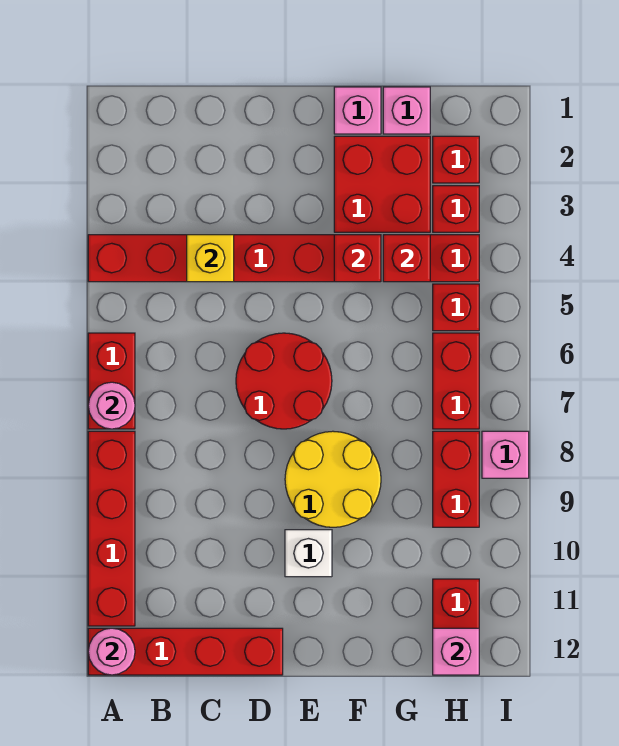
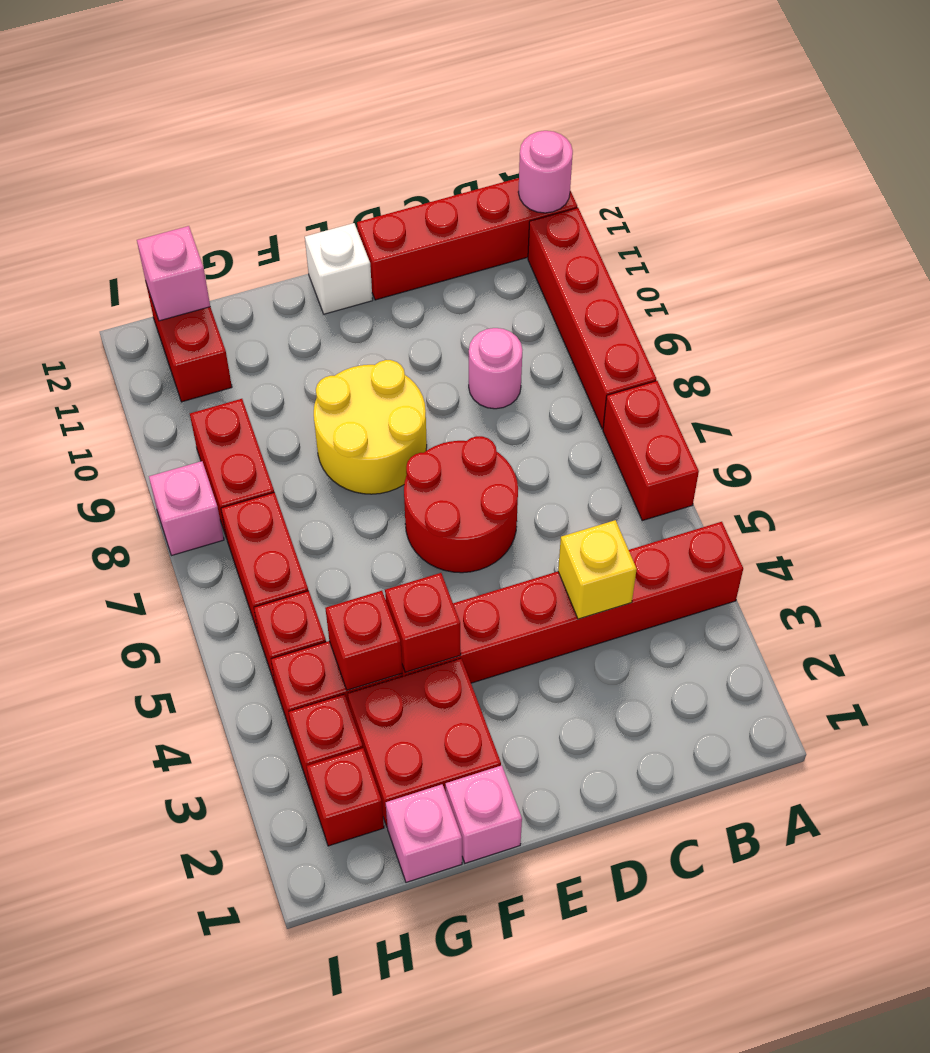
pink round brick A7 level 2 -> pink round brick C9 level 1
white brick E10 level 1 -> white brick E12 level 1

